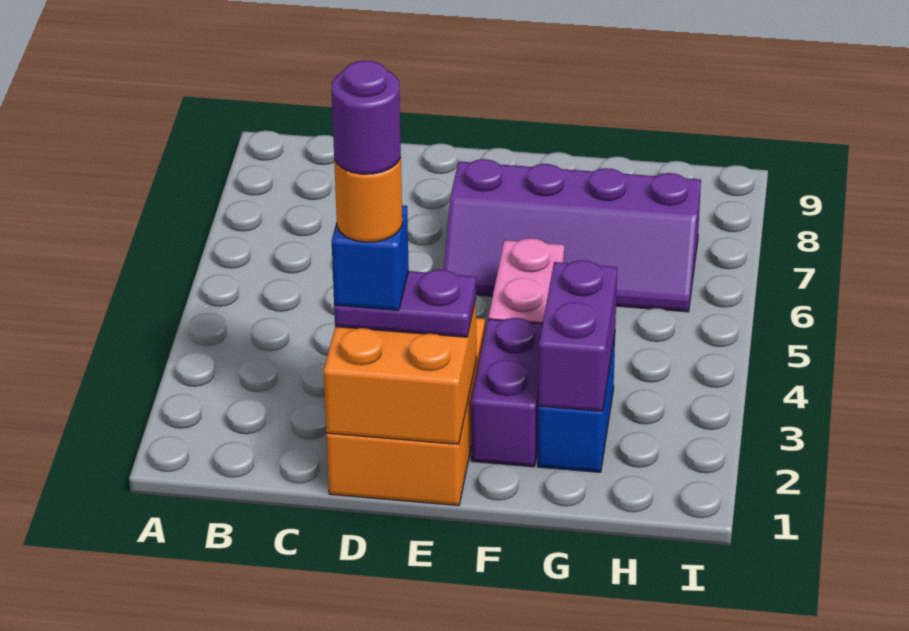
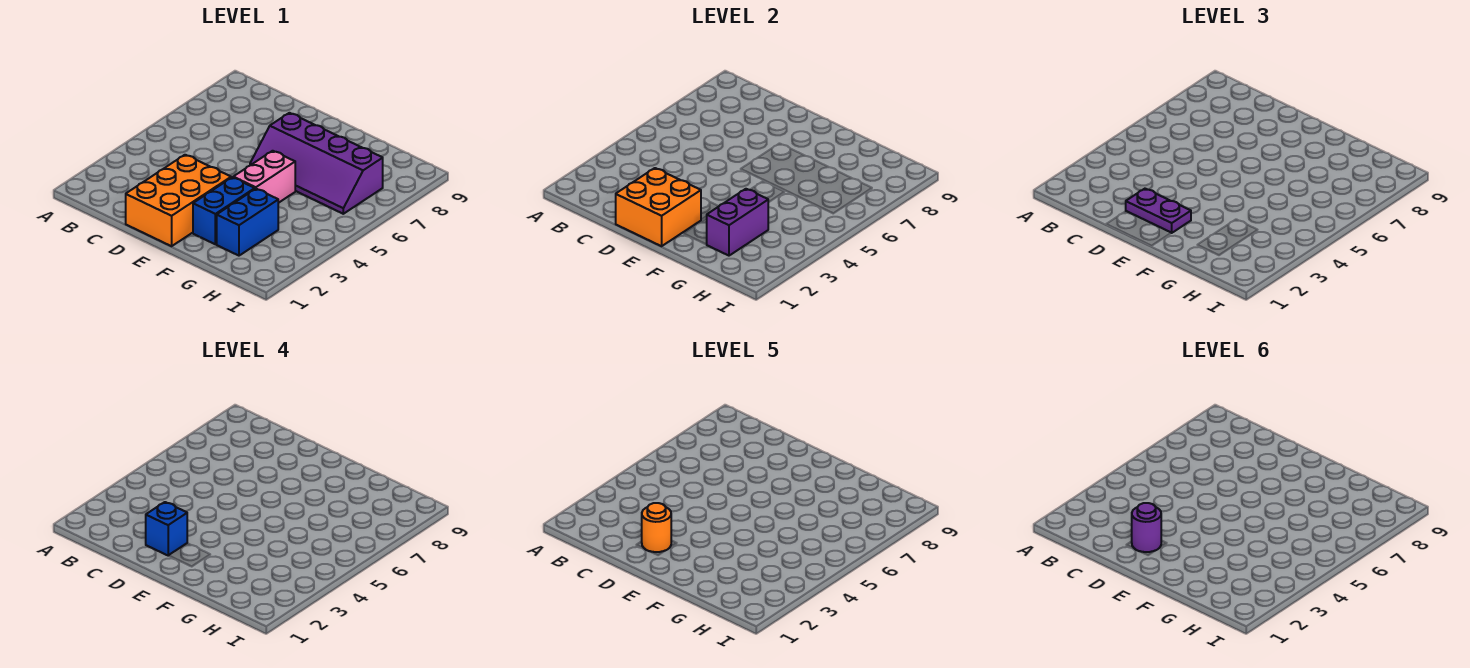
purple brick F2:F3 level 1 -> blue brick F2:F3 level 1

